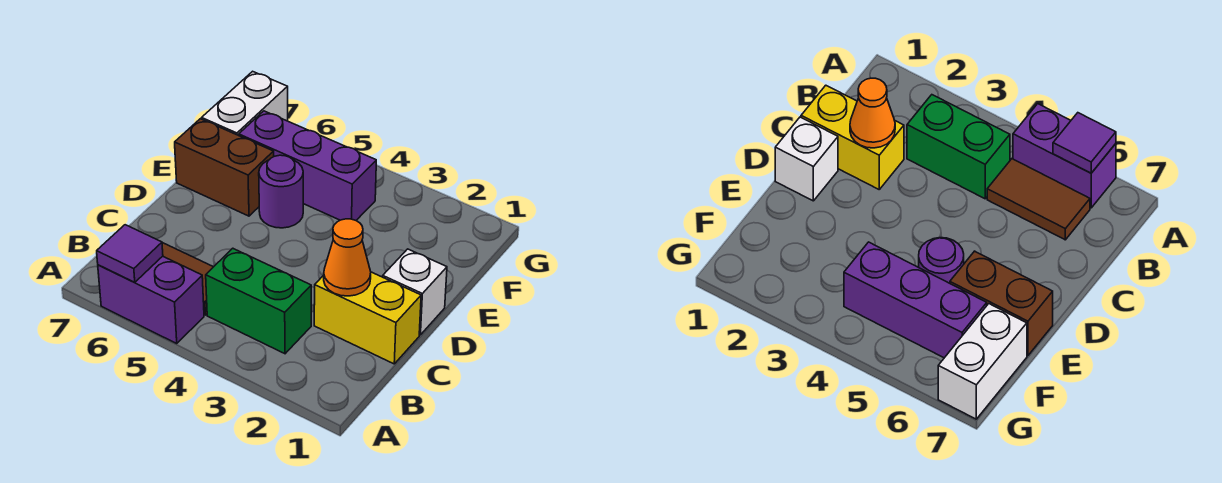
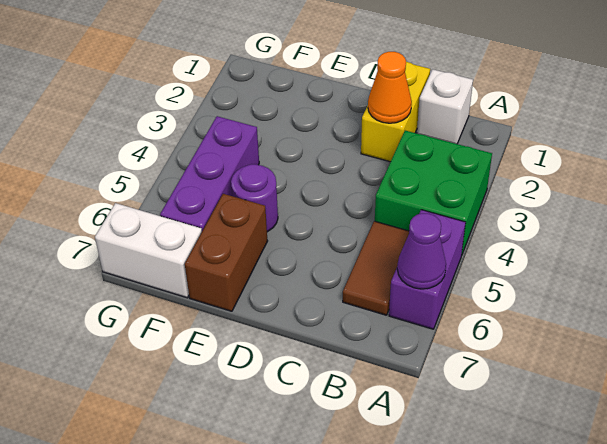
purple tile A6 level 2 -> purple cone A6 level 2
green brick B3:B4 level 1 -> green brick A3:B4 level 1
white brick D1 level 1 -> white brick B1 level 1

